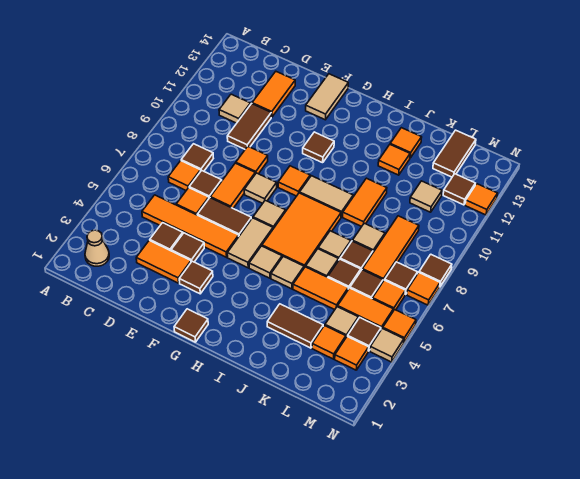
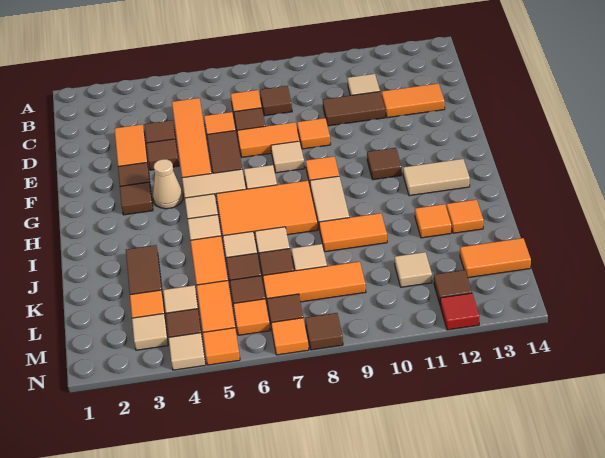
tan cone B2 level 1 -> tan cone G4 level 1
tan tile F13:F14 level 1 -> tan tile H12:H13 level 1
brown tile G1 level 1 -> brown tile G3 level 1
brown tile L13:L14 level 1 -> orange tile L13:L14 level 1
orange tile M3 level 1 -> tan tile M3 level 1
orange tile N12 level 1 -> red tile N12 level 1

